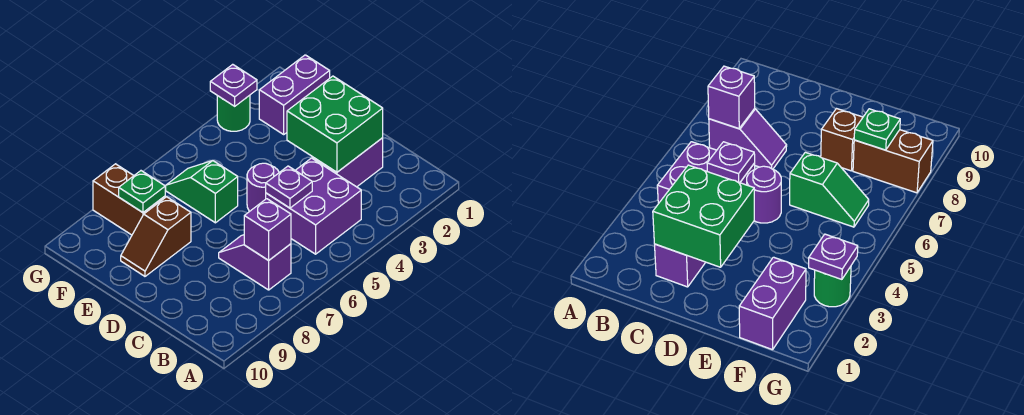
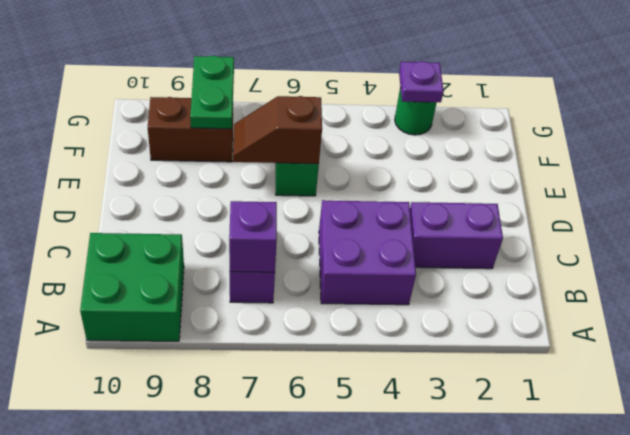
green brick C2:D3 level 2 -> green brick A9:B10 level 1
purple plate C5 level 2 -> none
purple round brick D5 level 1 -> none
brown slope E8:E9 level 1 top 8 -> brown slope E6:E7 level 2 top 6
purple brick F1:F2 level 1 -> none
brown brick F8:G8 level 1 -> brown brick F8:F9 level 1
green plate F8 level 2 -> green plate F8:G8 level 2

